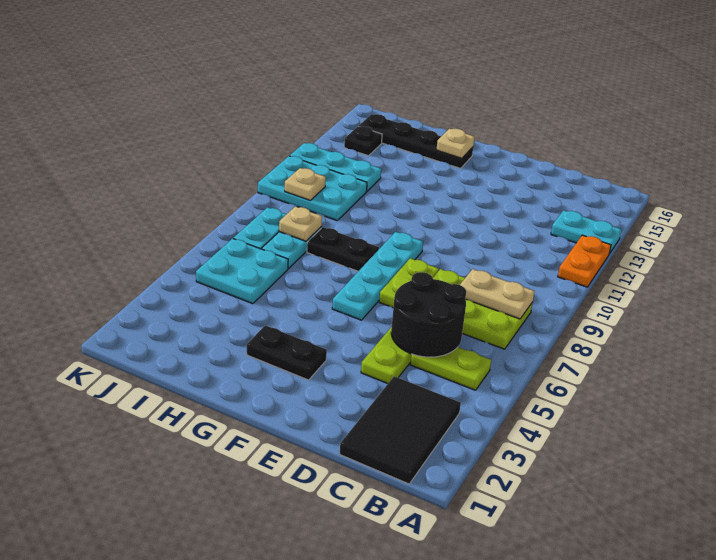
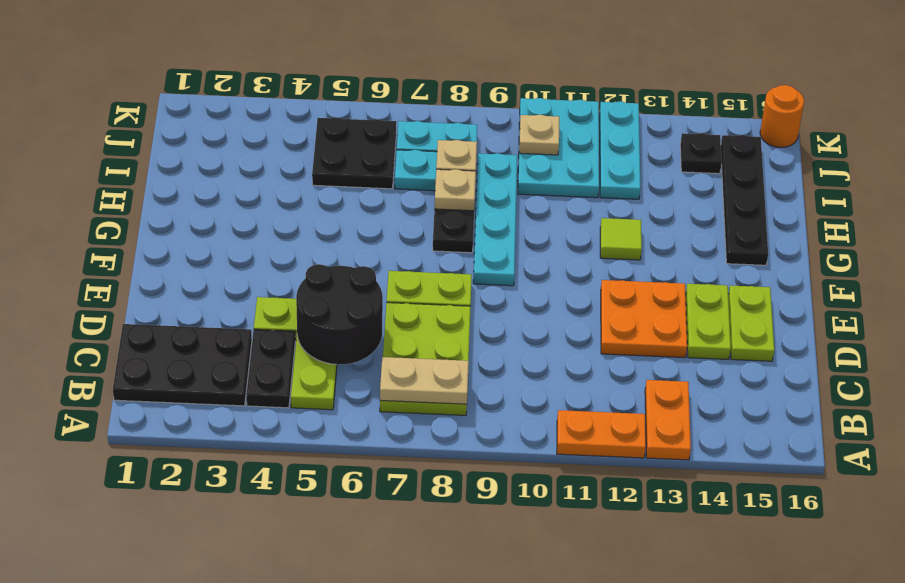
cyan plate A13:B13 level 1 -> orange plate A13:B13 level 1
black tile B1:C3 level 1 -> black plate B1:C3 level 1
tan plate B8:C8 level 2 -> tan plate B7:B8 level 2
none -> orange plate D12:E13 level 1
none -> lime plate D14:E14 level 1
none -> lime plate D15:E15 level 1
black plate F3:G3 level 1 -> black plate B4:C4 level 1
cyan plate F6:F9 level 1 -> cyan plate F9:I9 level 1
none -> lime tile G12 level 1
tan plate G15 level 2 -> tan plate H8 level 2
cyan plate I5:J6 level 1 -> black plate I5:J6 level 1
none -> orange round brick K16 level 1

